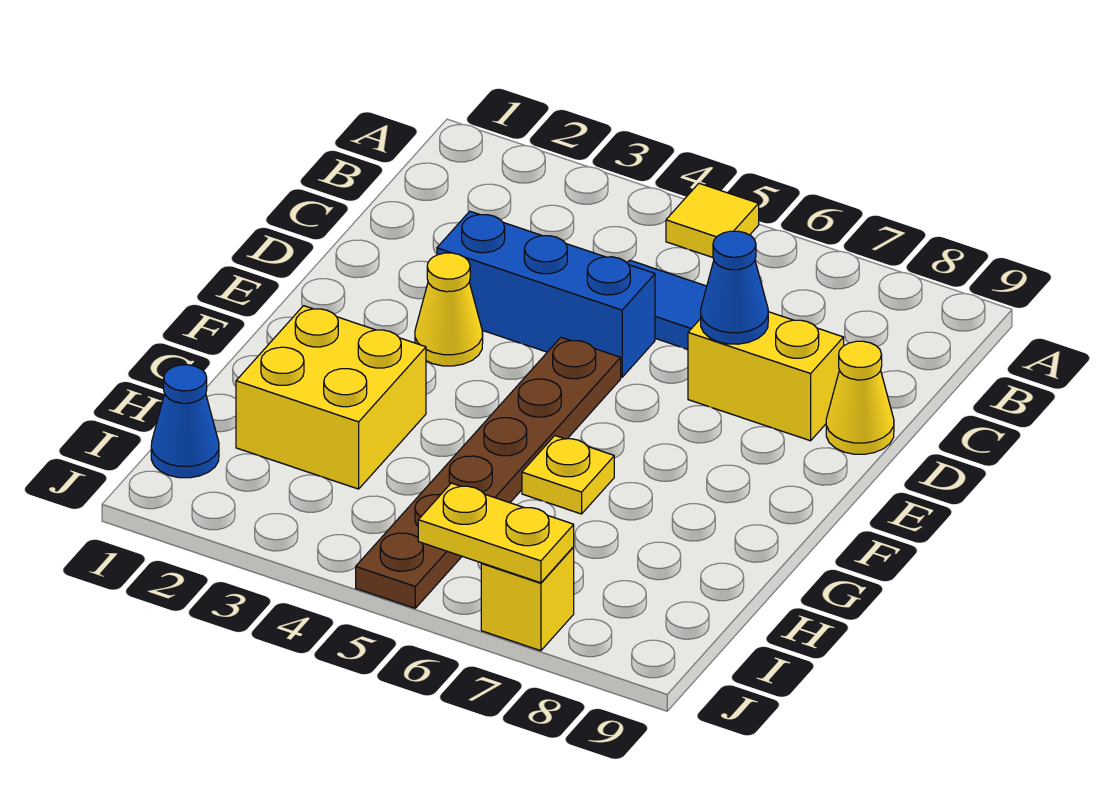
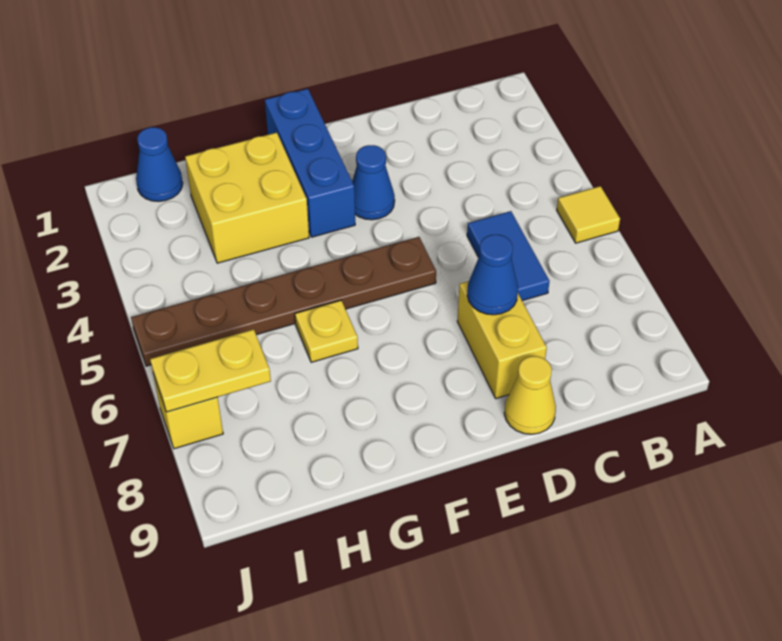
blue brick D3:D5 level 1 -> blue brick F1:F3 level 1
yellow cone E3 level 1 -> blue cone E3 level 1
yellow plate J6:J7 level 2 -> yellow plate I7:J7 level 2

